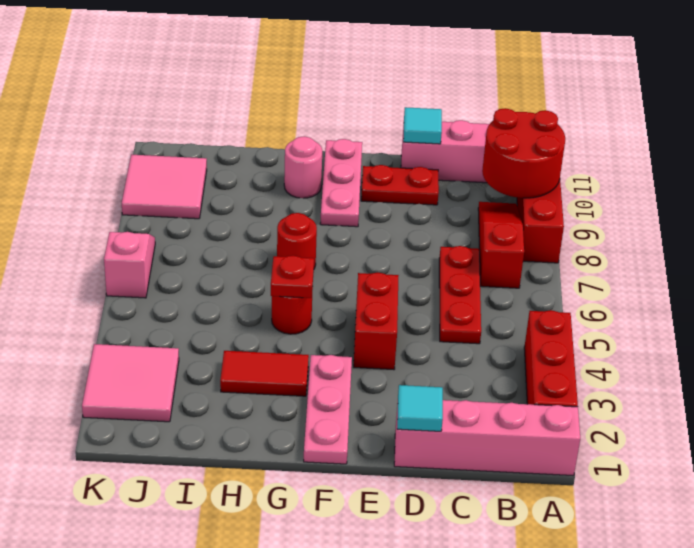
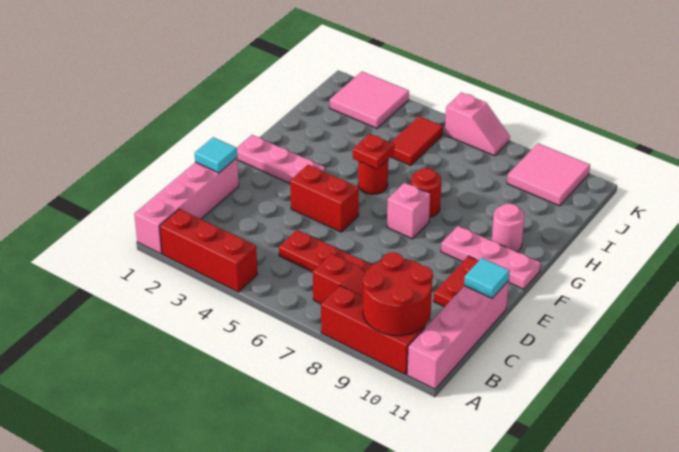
none -> pink brick F7 level 1
red tile G3:H3 level 1 -> red tile I5:J5 level 1

